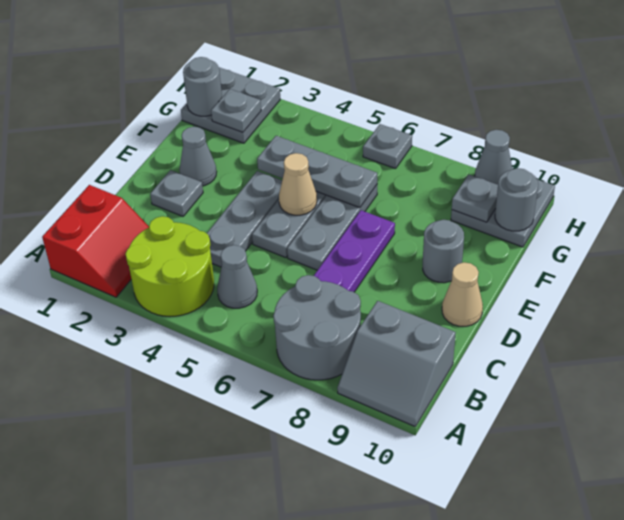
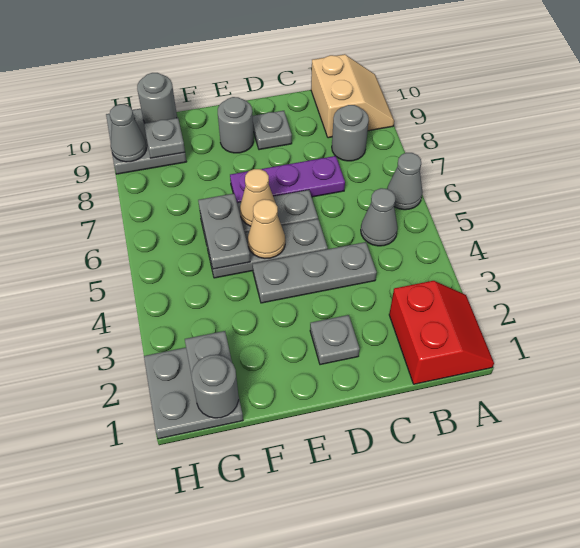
red slope A1:B2 level 1 top 1 -> red slope A1:B2 level 1 top B
lime round brick A3:B4 level 1 -> none
grey round brick A7:B8 level 1 -> grey round brick B8 level 1
grey slope A9:B10 level 1 top B -> tan slope A9:B10 level 1 top B
tan cone D10 level 1 -> tan cone E6 level 2
grey cone E2 level 1 -> grey cone A6 level 1
grey plate F4:F6 level 2 -> grey plate F5:F6 level 2
grey plate H6 level 1 -> grey plate D9 level 1

